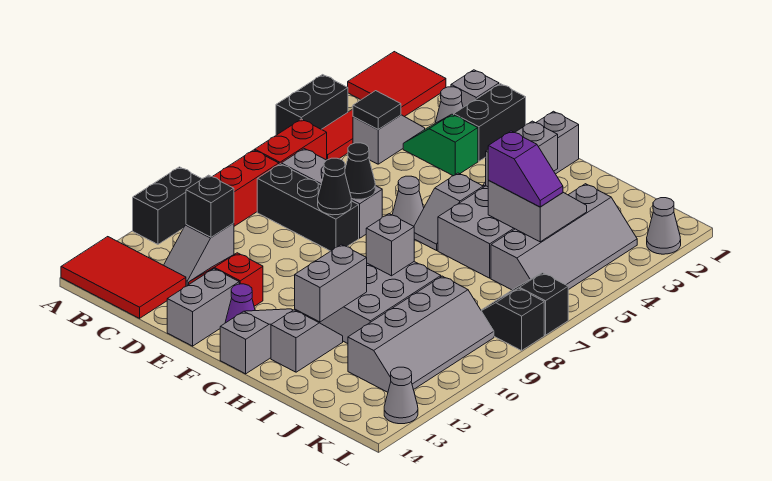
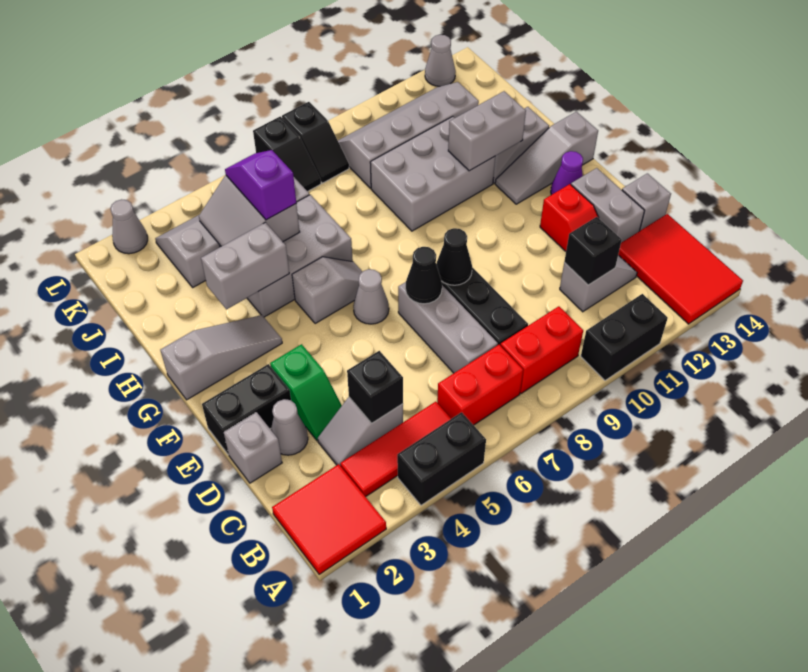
black tile C4 level 2 -> black brick C4 level 2
grey brick E13:E14 level 1 -> grey brick D13:E13 level 1
grey brick H9 level 2 -> grey brick D14 level 1

